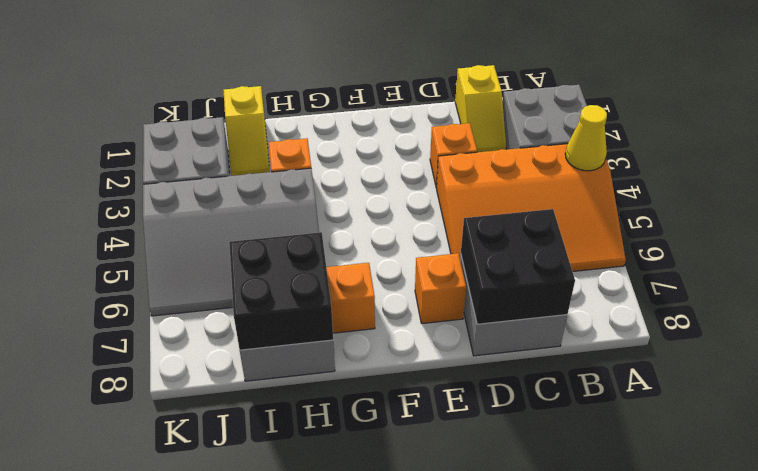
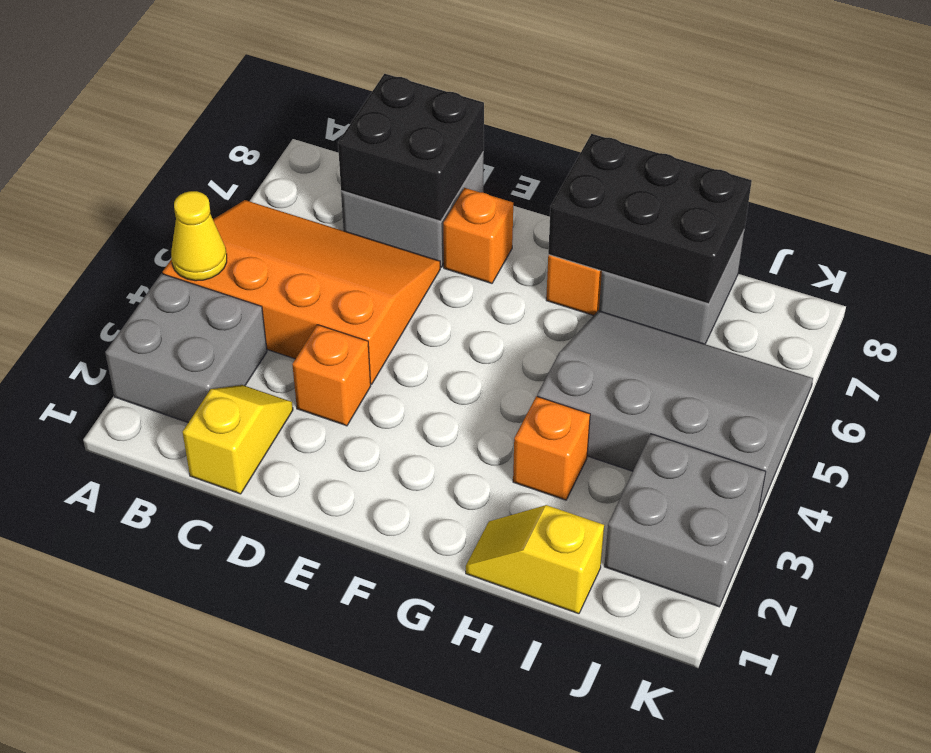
black brick H7:I8 level 2 -> black brick G7:I8 level 2
yellow slope I1:I2 level 1 top 1 -> yellow slope H1:I1 level 1 top I

